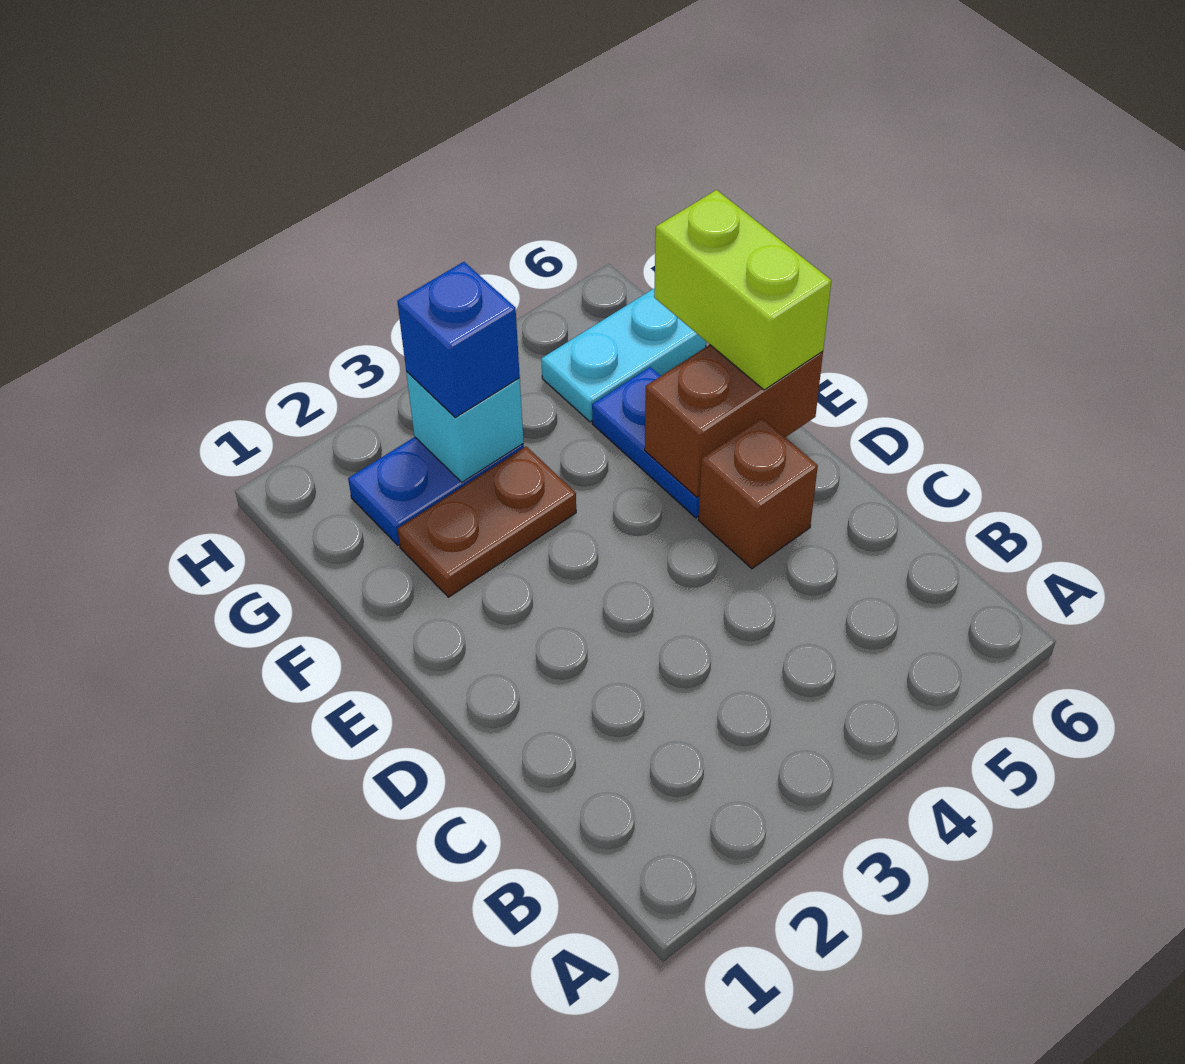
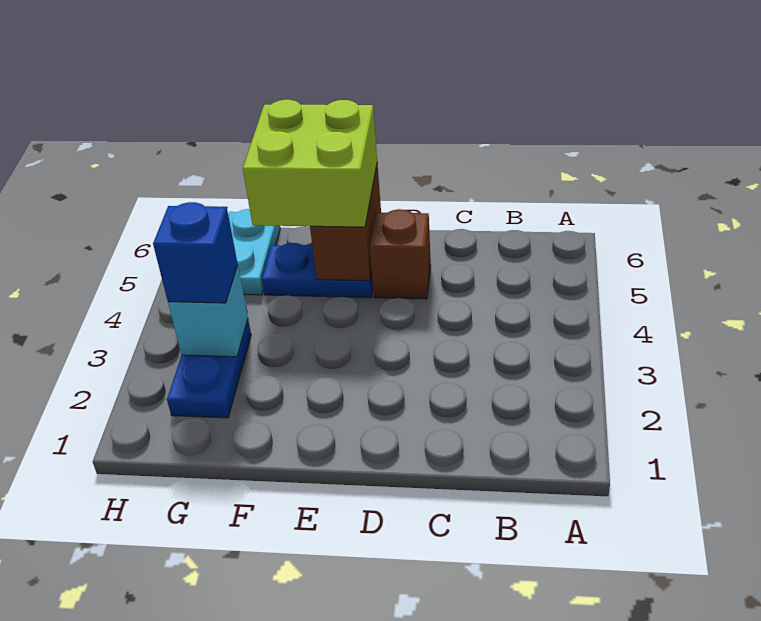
lime brick E6:F6 level 3 -> lime brick E5:F6 level 3
brown plate F2:F3 level 1 -> none

